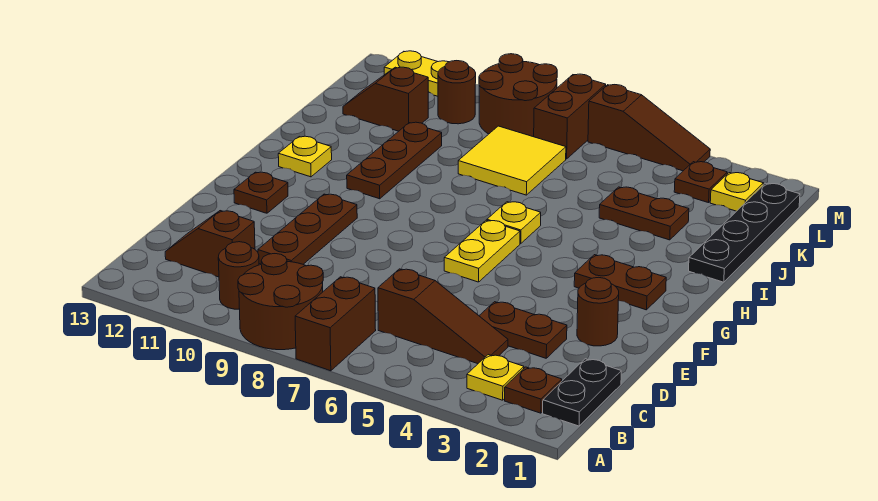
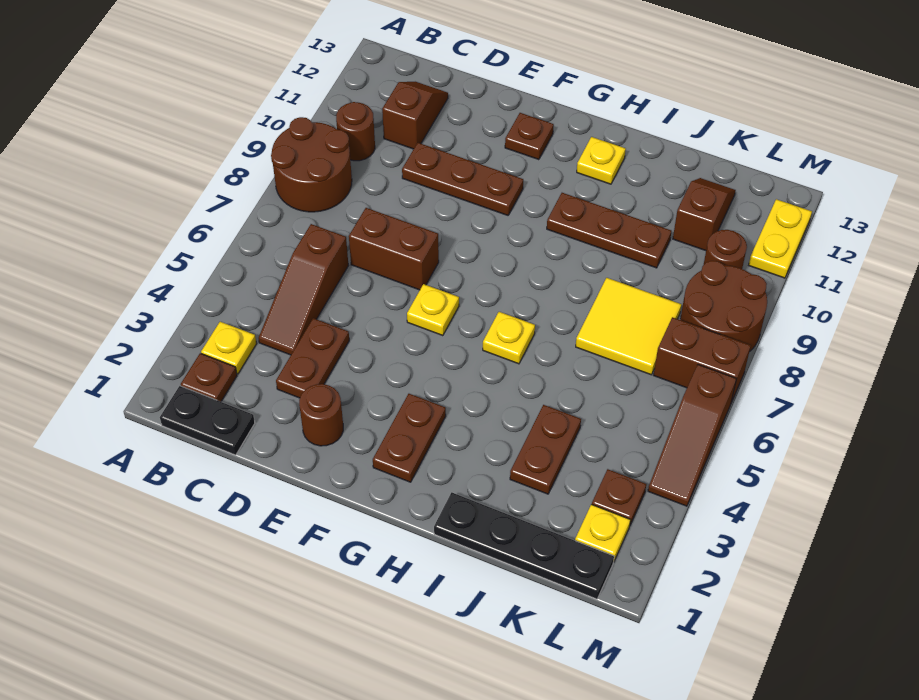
brown brick A7:B7 level 1 -> brown brick D7:E7 level 1
yellow plate F6:G6 level 1 -> yellow plate F6 level 1

